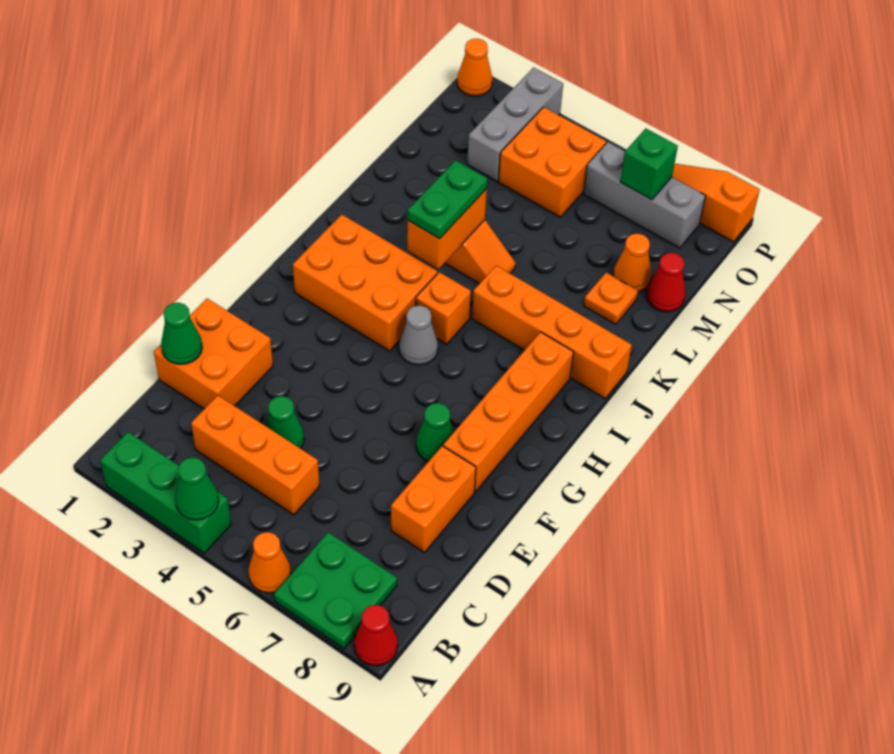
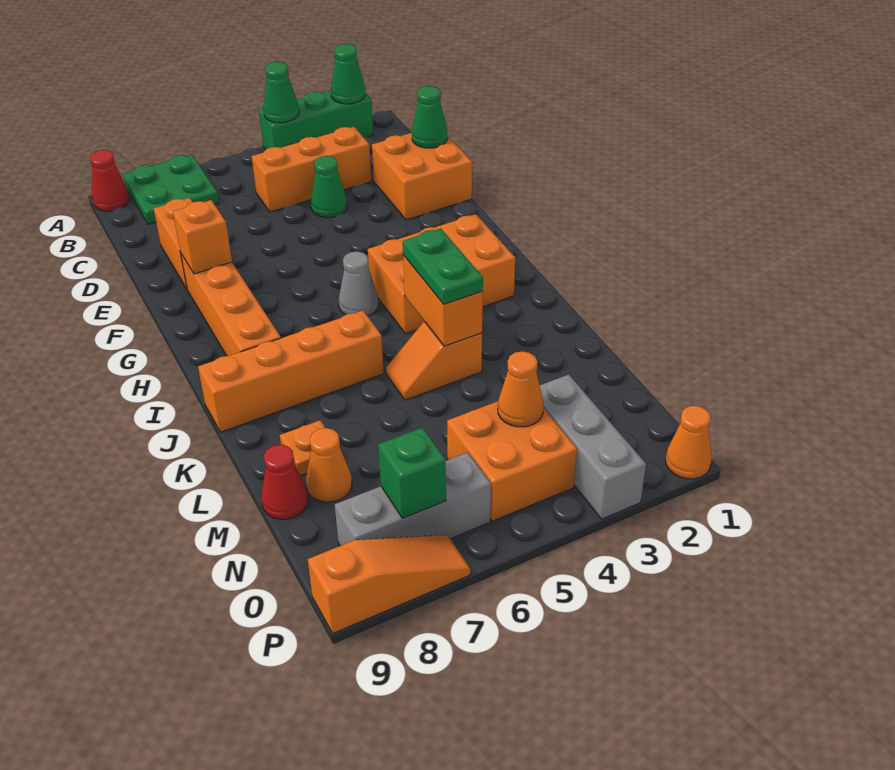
orange cone A6 level 1 -> orange cone N4 level 2
green cone F7 level 1 -> green cone A2 level 2
orange brick I5 level 1 -> orange brick F8 level 2

